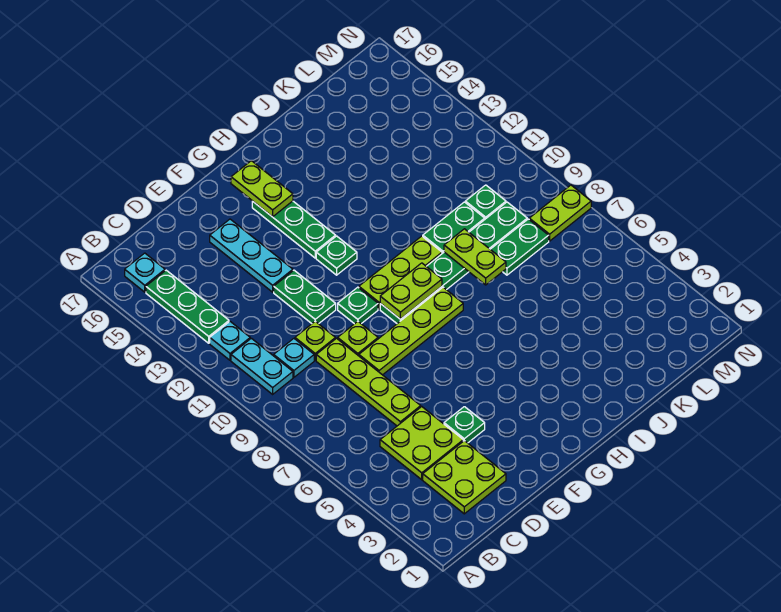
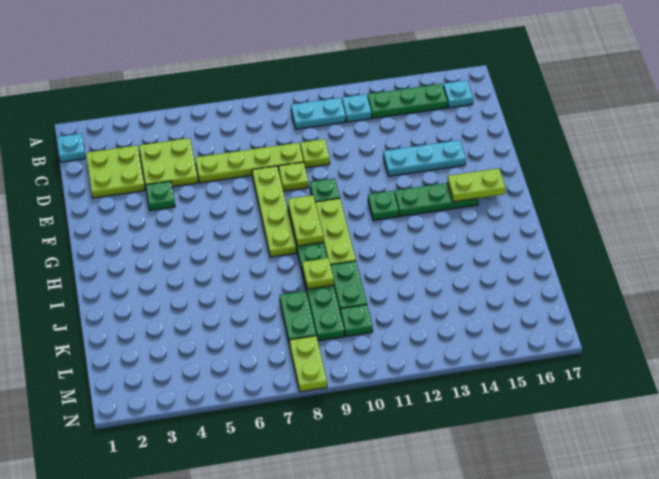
cyan plate C10 level 1 -> cyan plate B1 level 1
green plate E11:E12 level 1 -> none
lime plate J8:J9 level 2 -> lime plate J9 level 2

